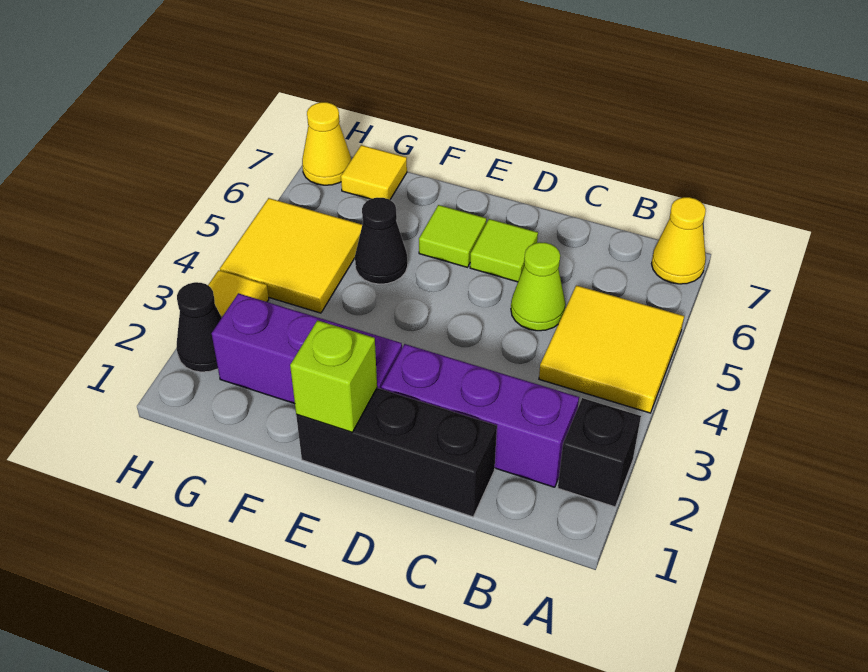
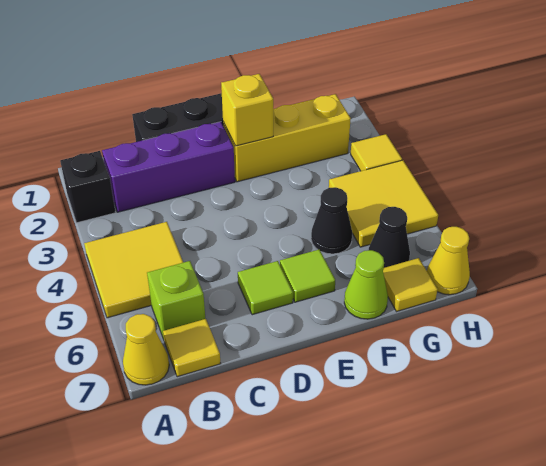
none -> yellow tile B7 level 1
lime cone C5 level 1 -> lime cone F7 level 1
lime brick E1 level 2 -> lime brick B6 level 1
purple brick E2:G2 level 1 -> yellow brick E2:G2 level 1
none -> yellow brick E2 level 2
black cone H2 level 1 -> black cone G6 level 1

